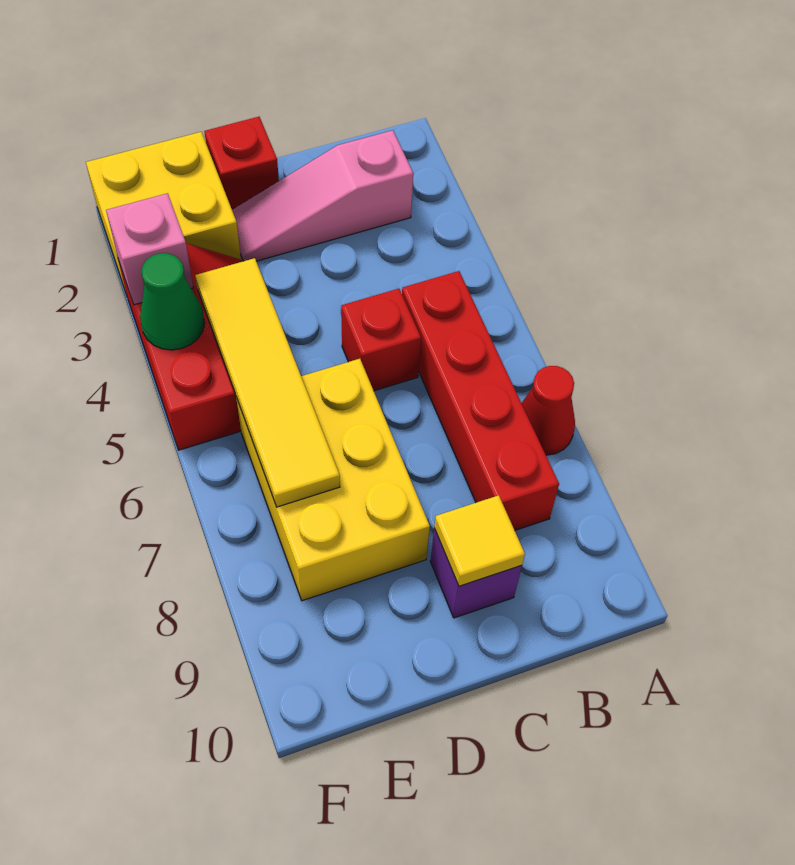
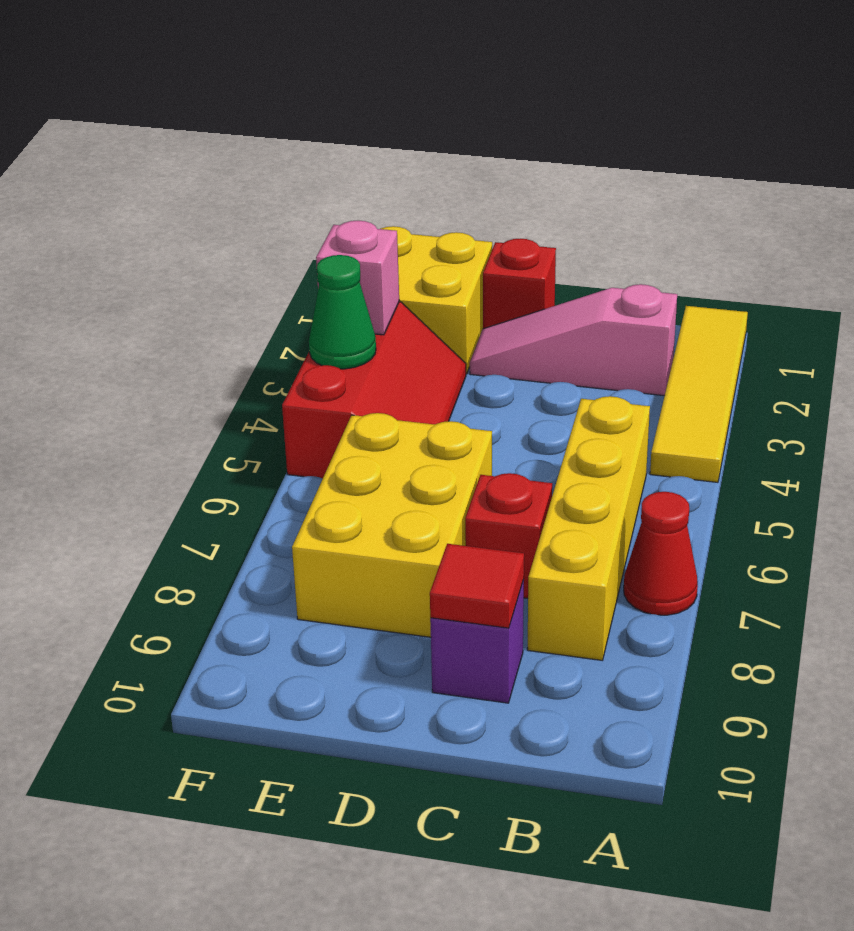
red brick B5:B8 level 1 -> yellow brick B5:B8 level 1
red brick C5 level 1 -> red brick C7 level 1
yellow tile C9 level 2 -> red tile C9 level 2
yellow tile E4:E7 level 2 -> yellow tile A1:A4 level 1

